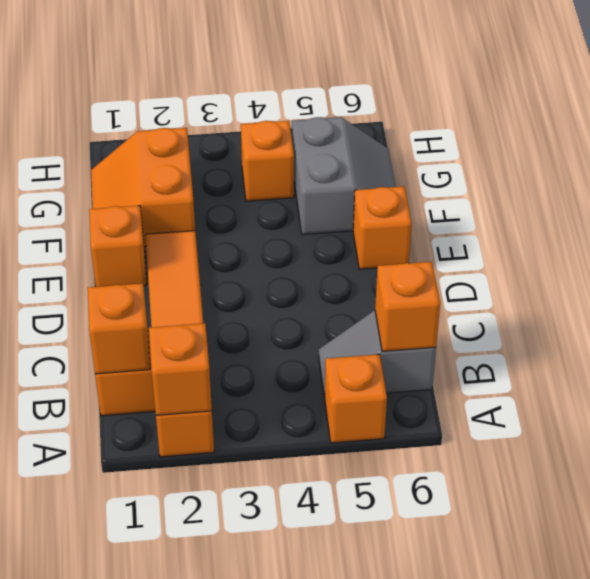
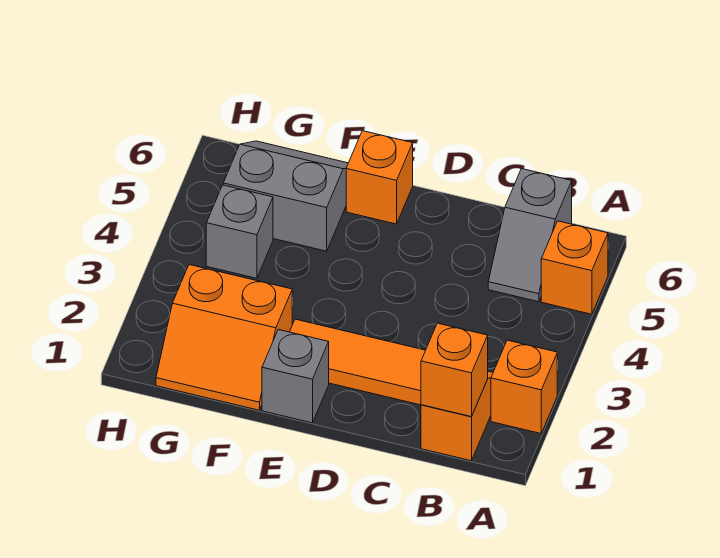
orange brick A2 level 2 -> none
orange brick B6 level 2 -> none
orange brick E1 level 1 -> grey brick E1 level 1
orange brick G4 level 1 -> grey brick G4 level 1

